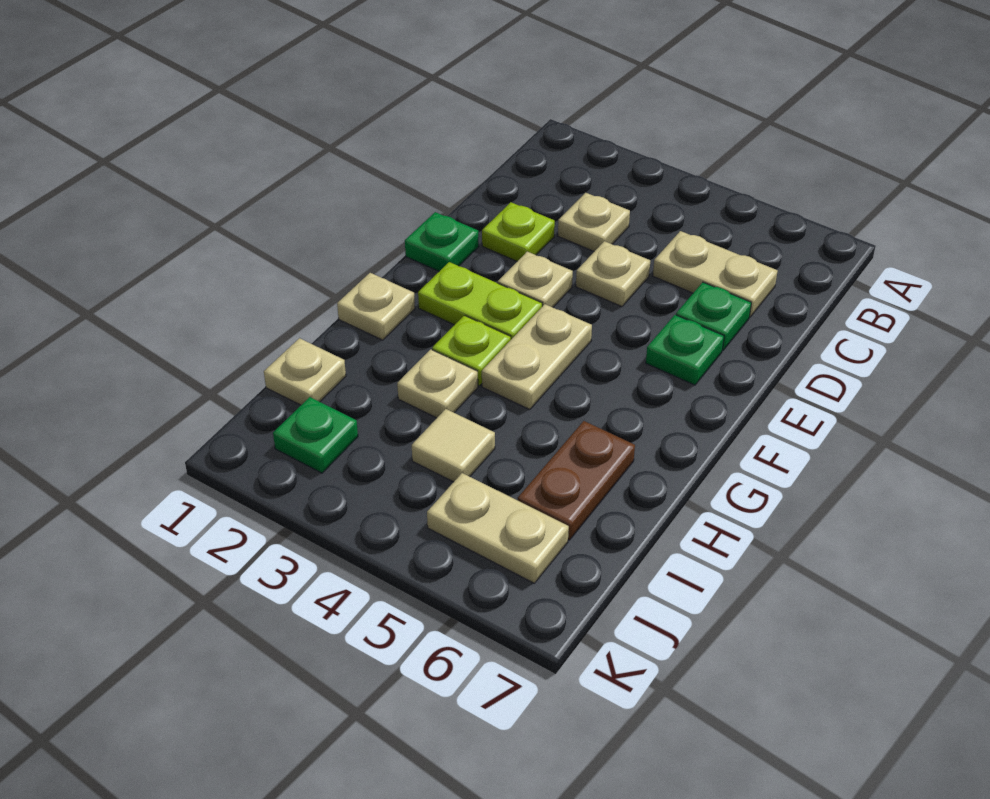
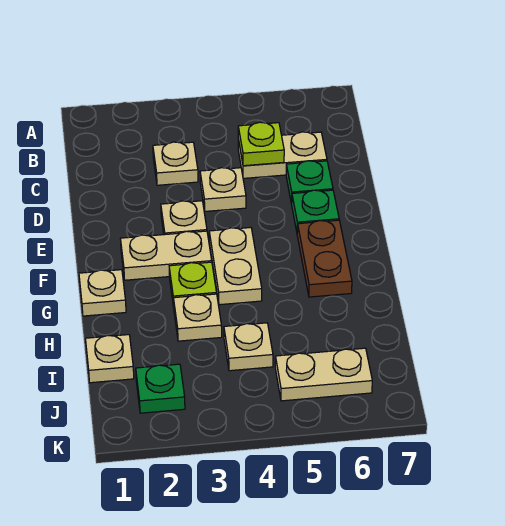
lime plate D2 level 1 -> lime plate C5 level 2
green plate E1 level 1 -> none
lime plate F2:F3 level 1 -> tan plate F2:F3 level 1
brown plate H6:I6 level 1 -> brown plate F6:G6 level 1
tan tile I4 level 1 -> tan plate I4 level 1

